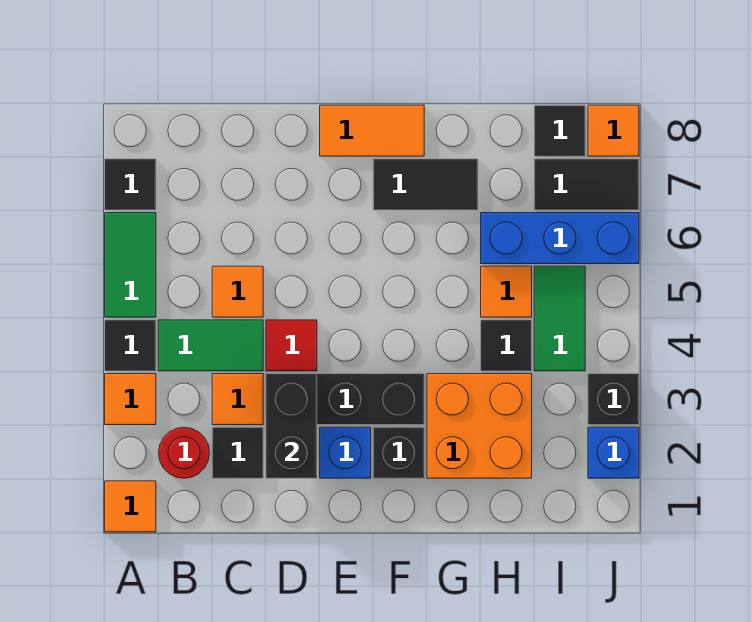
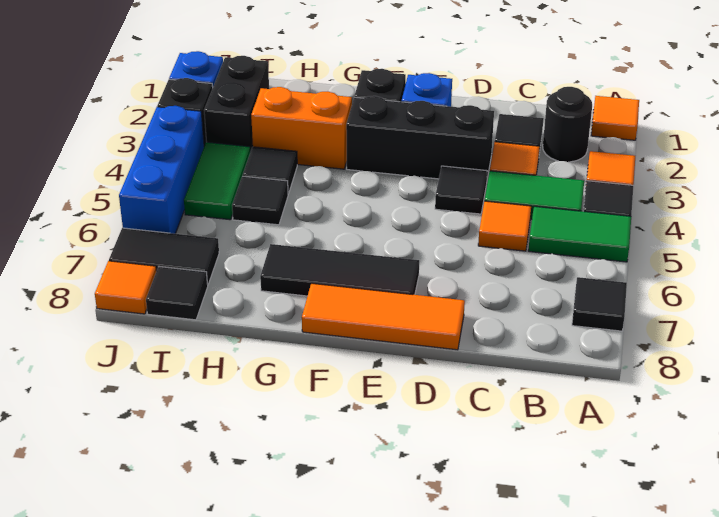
green tile A5:A6 level 1 -> green tile A5:B5 level 1
red round brick B2 level 1 -> black round brick B2 level 1
black brick D2:D3 level 2 -> black brick I2:I3 level 1
red tile D4 level 1 -> black tile D4 level 1
orange tile E8:F8 level 1 -> orange tile D8:F8 level 1
black tile F7:G7 level 1 -> black tile E7:G7 level 1
orange brick G2:H3 level 1 -> orange brick G3:H3 level 1
orange tile H5 level 1 -> black tile H5 level 1
blue brick H6:J6 level 1 -> blue brick J4:J6 level 1

